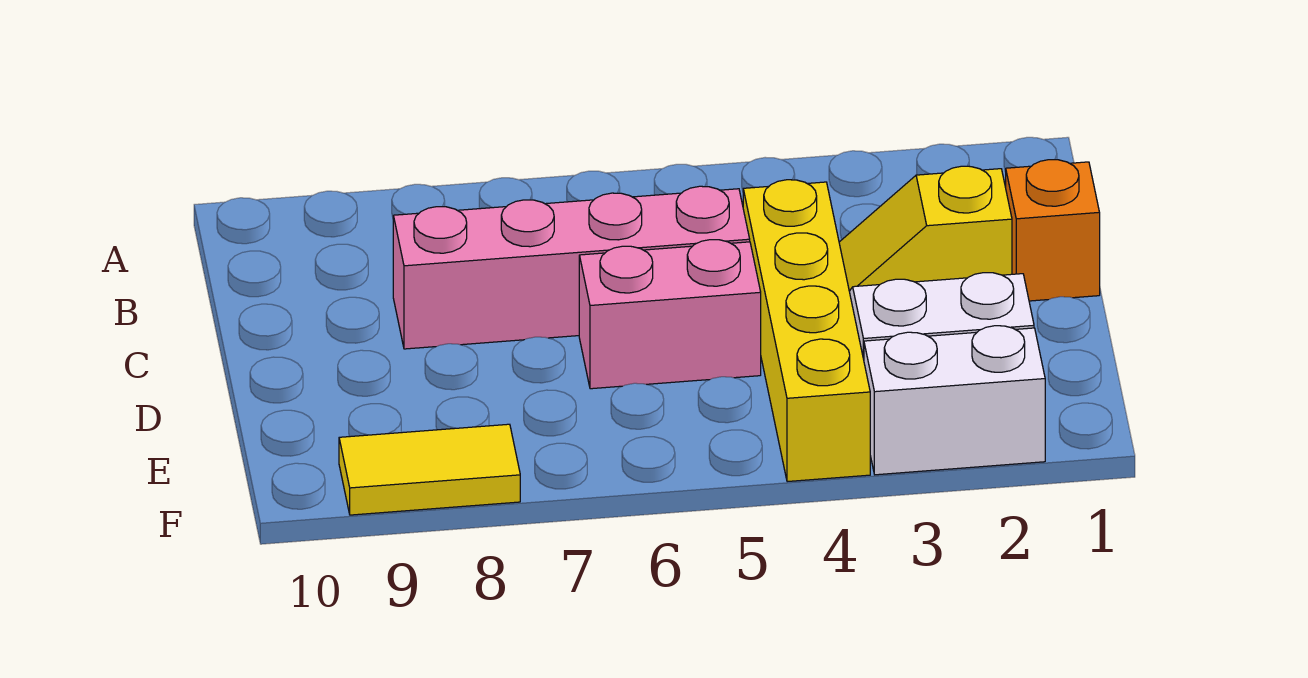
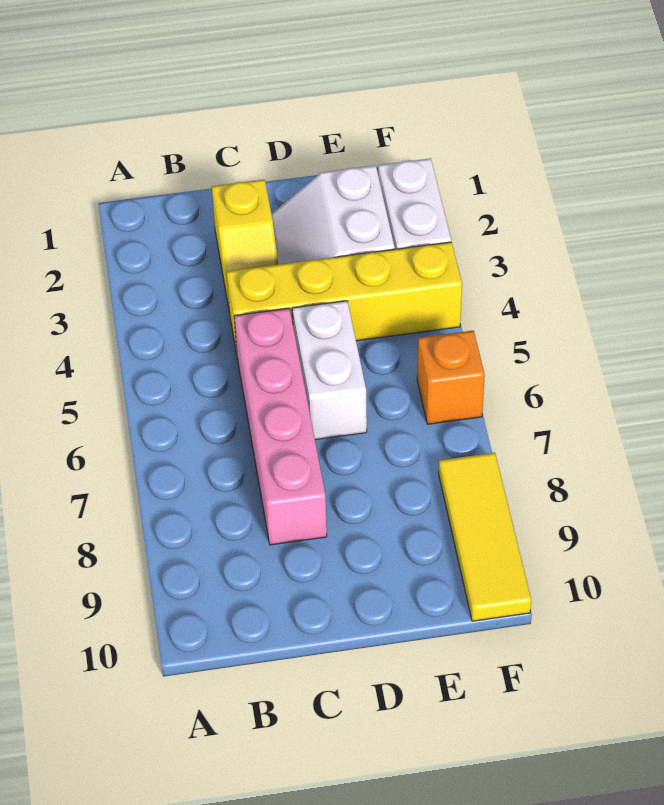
orange brick C1 level 1 -> orange brick F6 level 1
pink brick D5:D6 level 1 -> white brick D5:D6 level 1
yellow tile F8:F9 level 1 -> yellow tile F8:F10 level 1

